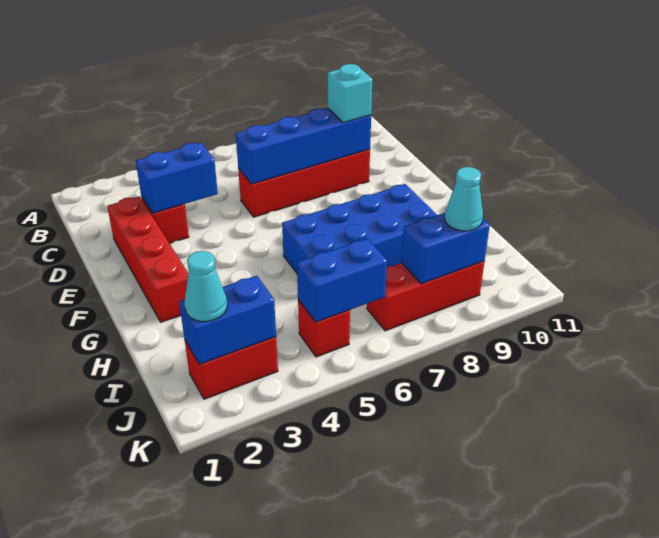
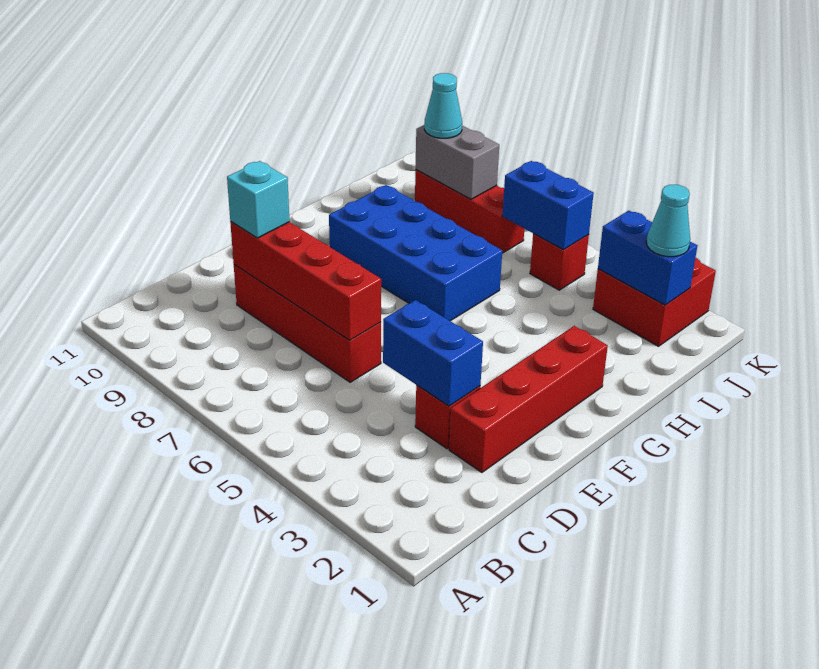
blue brick D6:D9 level 2 -> red brick D6:D9 level 2
red brick J2:J3 level 1 -> red brick J2:K3 level 1
blue brick J8:J9 level 2 -> grey brick J8:J9 level 2

